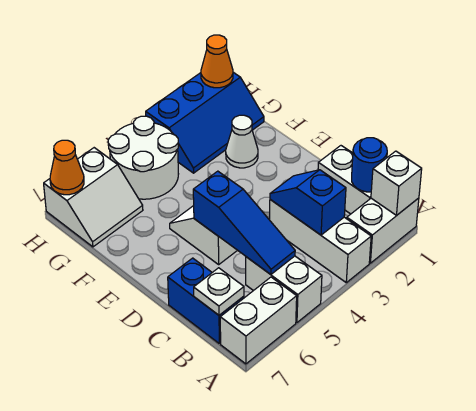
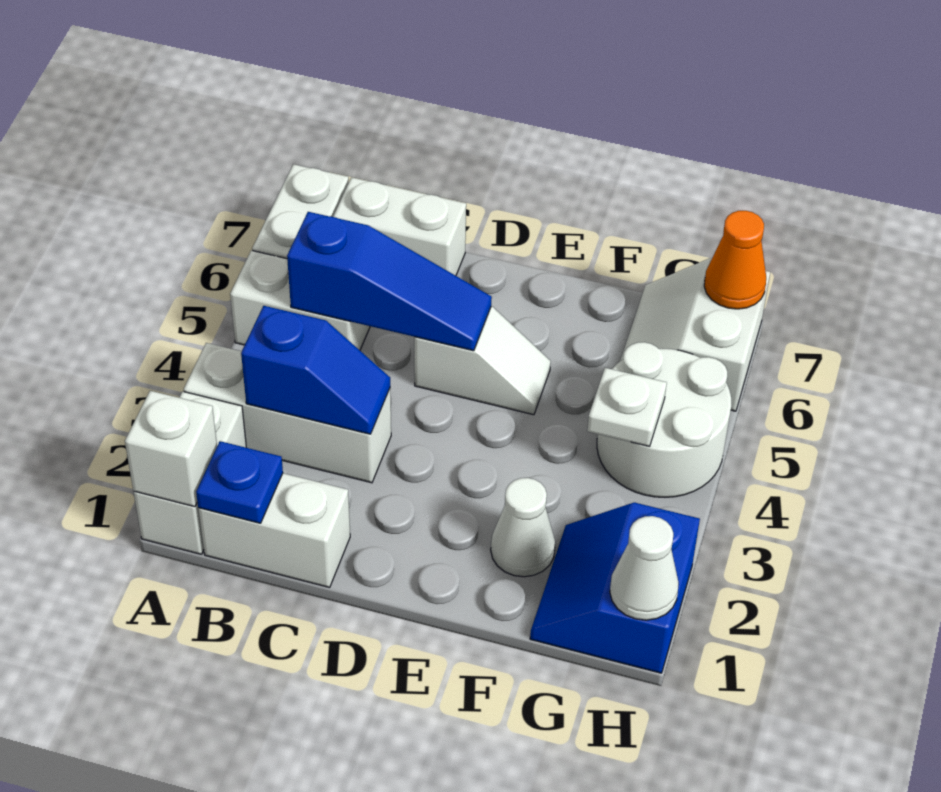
blue round brick B1 level 2 -> blue plate B1 level 2
blue slope B5:D5 level 2 top D -> blue slope B5:D5 level 2 top B
blue brick B7:C7 level 1 -> white brick B7:C7 level 1
white plate B7 level 2 -> white plate G4 level 2
blue slope G1:H3 level 1 top H -> blue slope G1:H2 level 1 top H
orange cone H1 level 2 -> white cone H1 level 2

